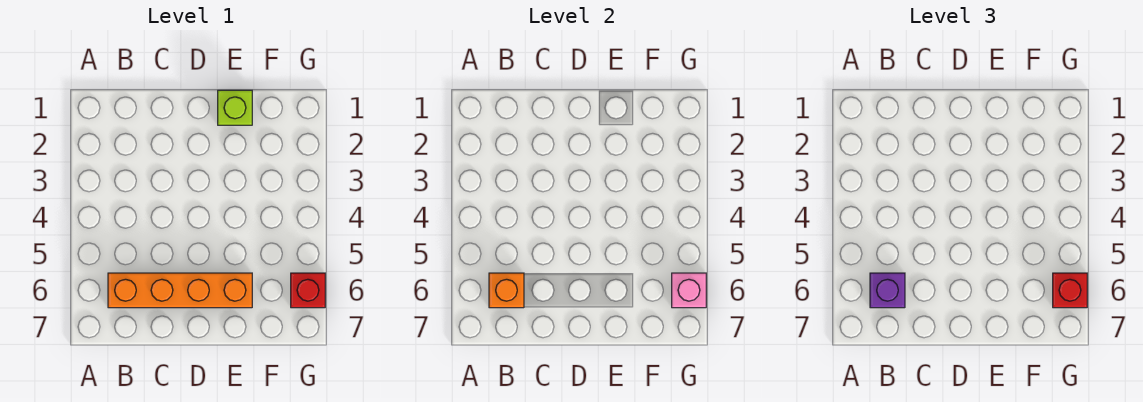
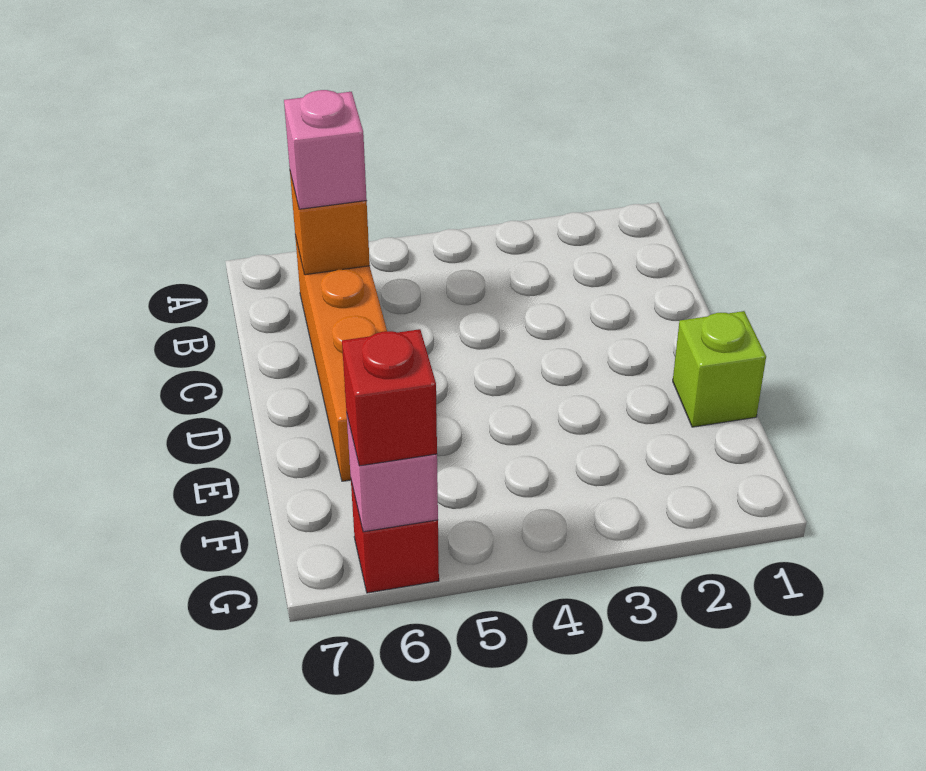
purple brick B6 level 3 -> pink brick B6 level 3

